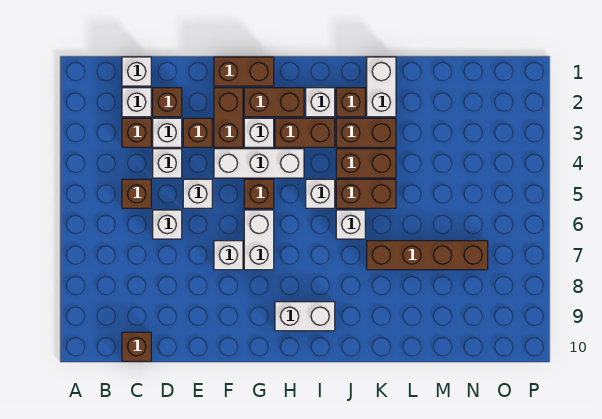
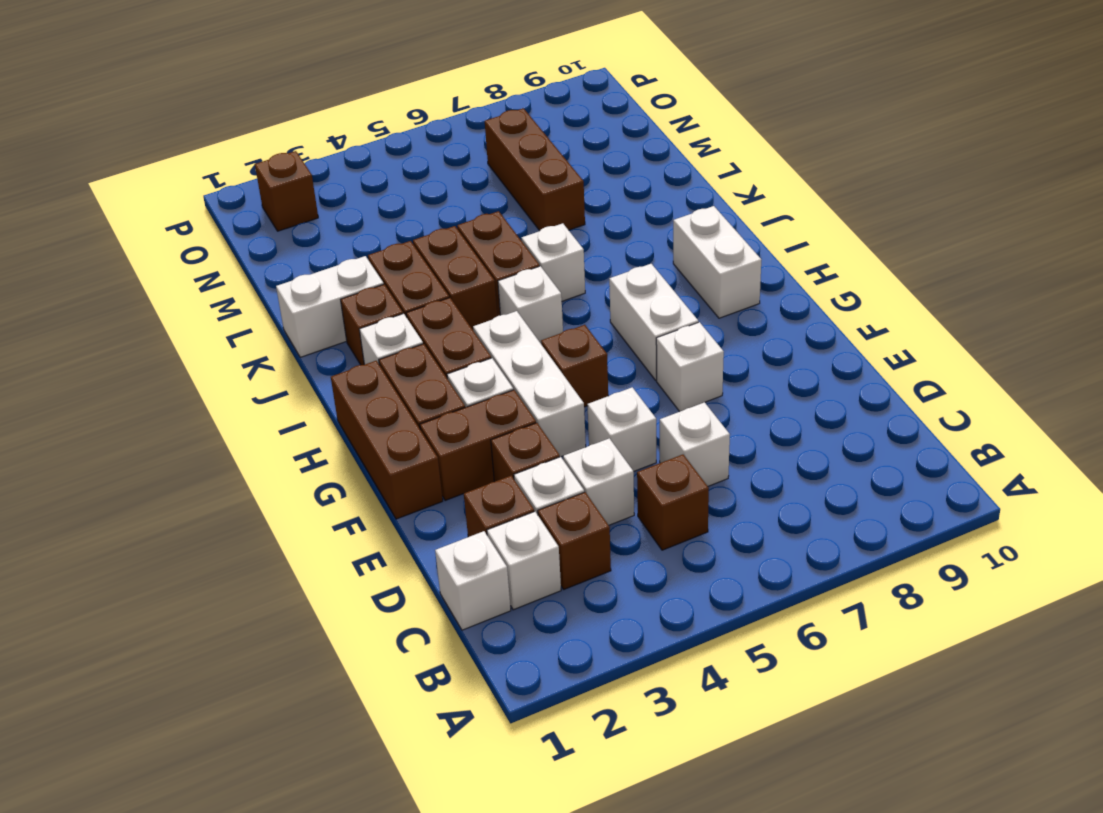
brown brick C10 level 1 -> brown brick O2 level 1
brown brick F1:G1 level 1 -> brown brick F1:H1 level 1
white brick G6:G7 level 1 -> white brick G7:H7 level 1
brown brick K7:N7 level 1 -> brown brick L7:N7 level 1

